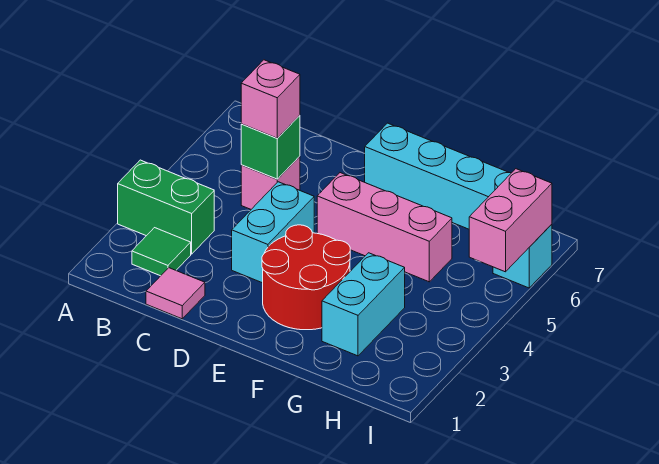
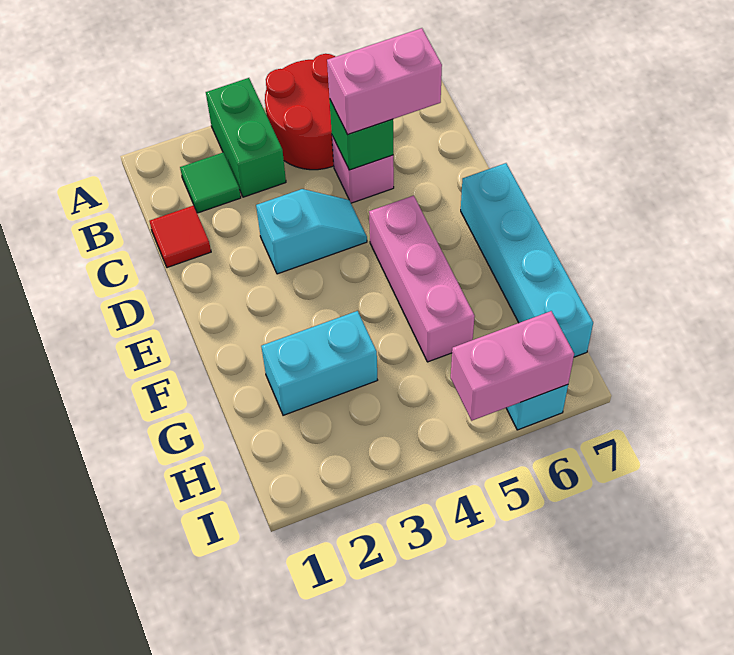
pink tile C1 level 1 -> red tile C1 level 1
pink brick C5 level 3 -> pink brick C5:C6 level 3
cyan brick D3:D4 level 1 -> cyan slope D3:D4 level 1 top 3
red round brick E2:F3 level 1 -> red round brick A4:B5 level 1

